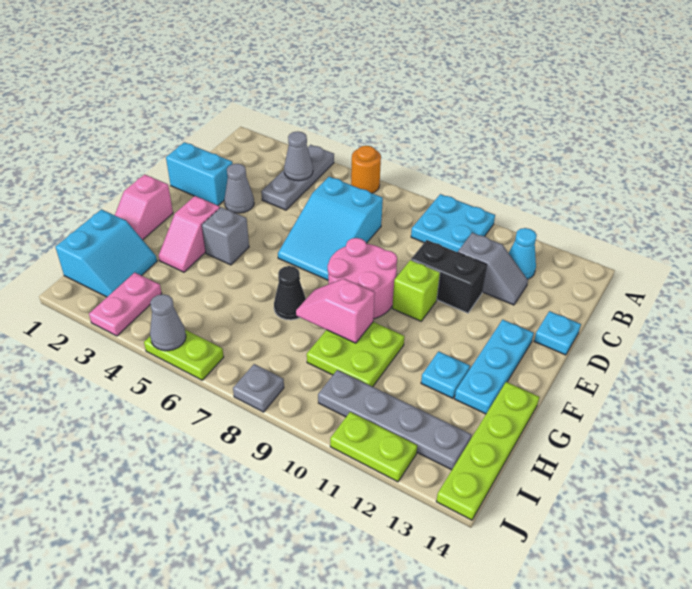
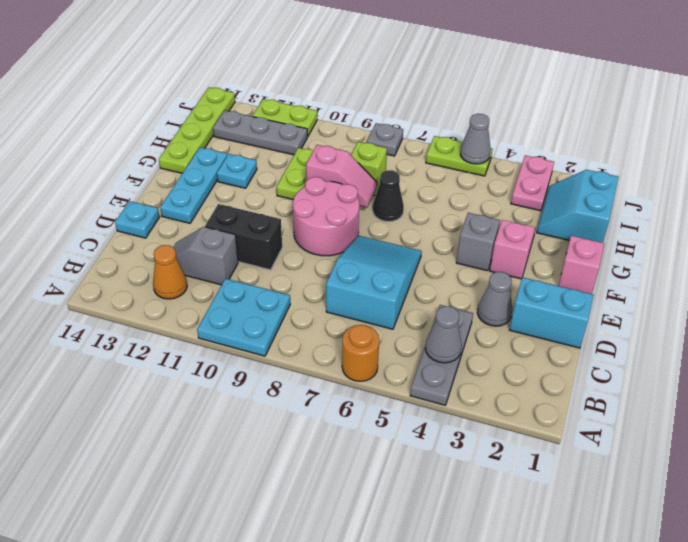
cyan cone B12 level 1 -> orange cone B12 level 1
lime brick E10 level 1 -> lime brick H8 level 1
grey plate I10:I13 level 1 -> grey plate I11:I13 level 1

